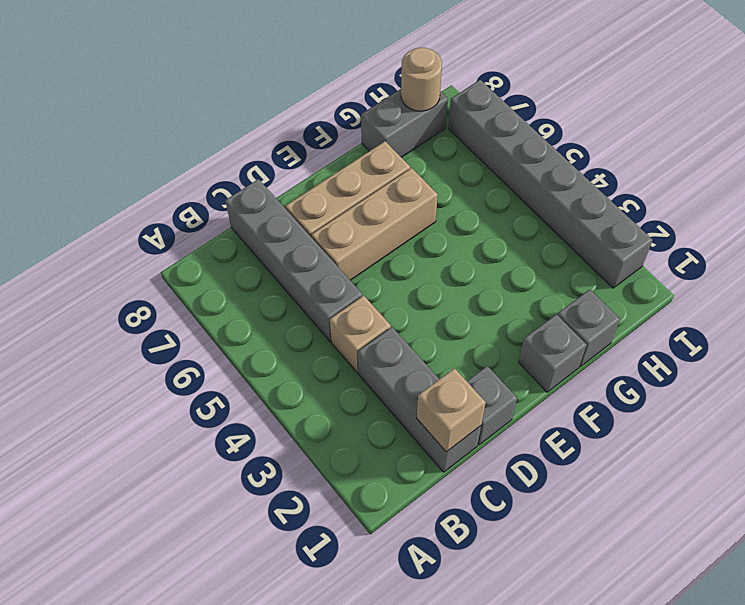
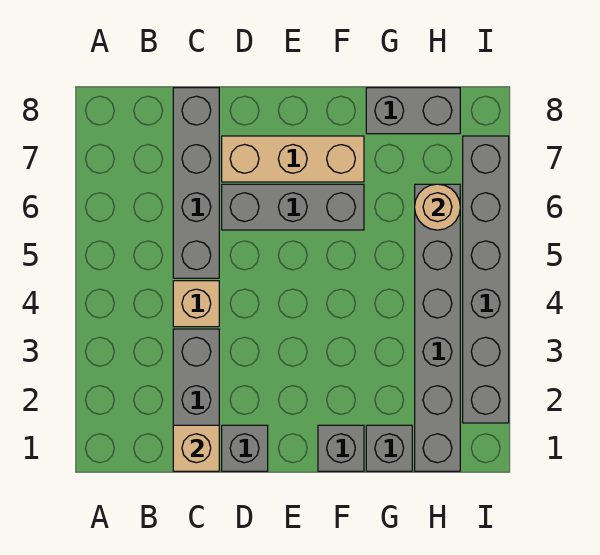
tan brick D6:F6 level 1 -> grey brick D6:F6 level 1
none -> grey brick H1:H6 level 1
tan round brick H8 level 2 -> tan round brick H6 level 2

